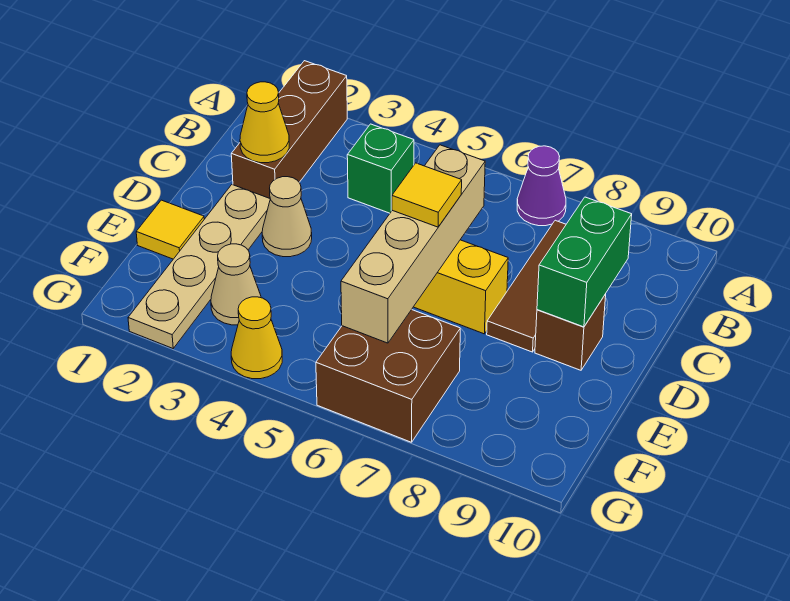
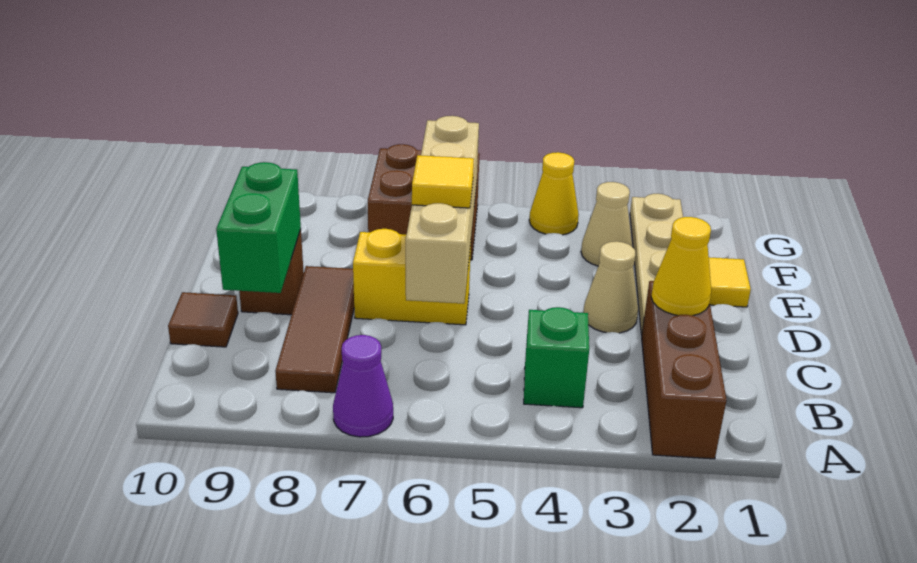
none -> brown tile C10 level 1

